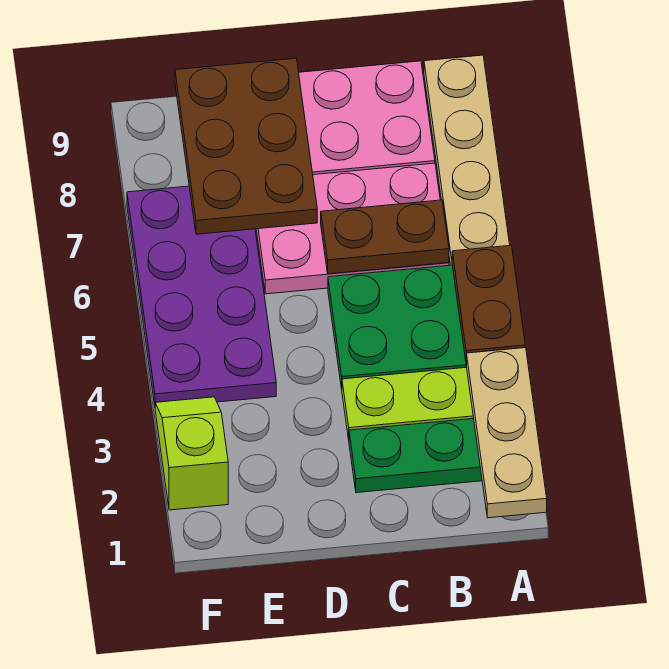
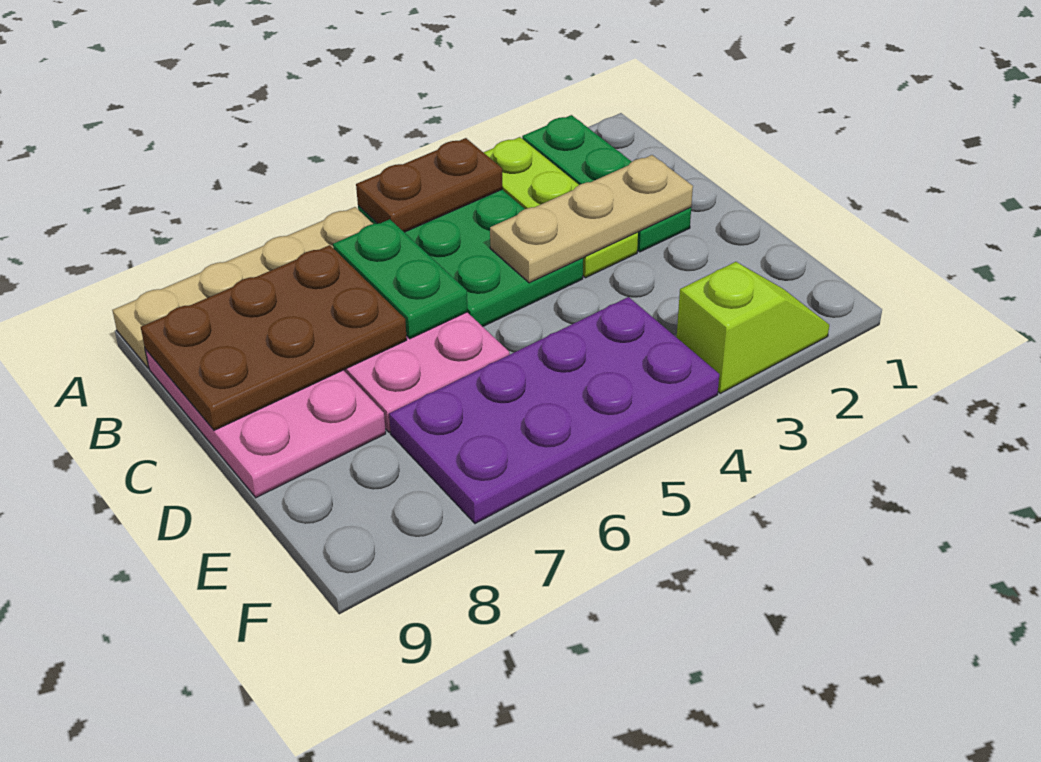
tan plate A1:A3 level 2 -> tan plate C2:C4 level 2
brown plate B6:C6 level 2 -> green plate B6:C6 level 2
brown plate D7:E9 level 2 -> brown plate B7:C9 level 2
lime slope F2:F3 level 1 top 2 -> lime slope F2:F3 level 1 top 3

